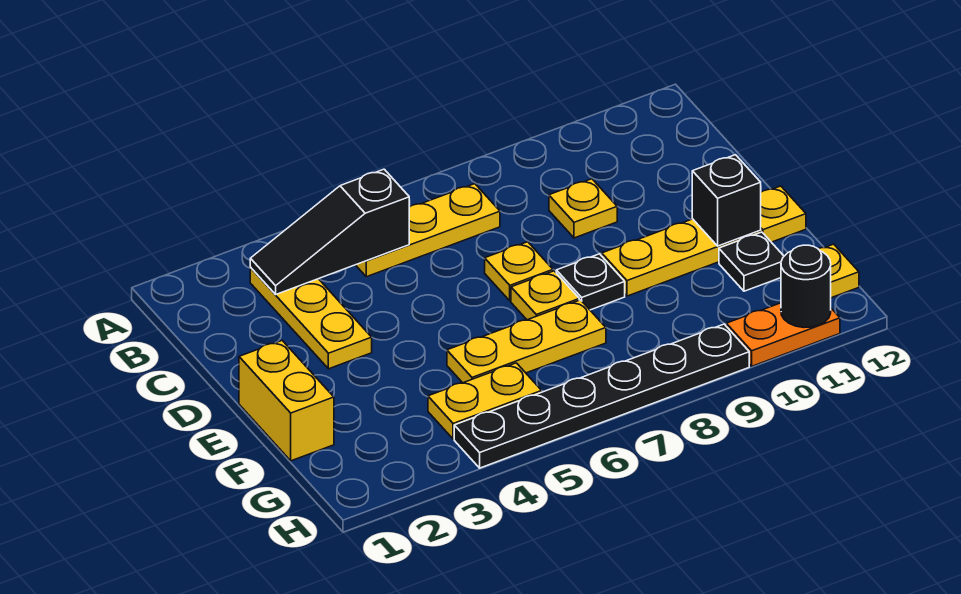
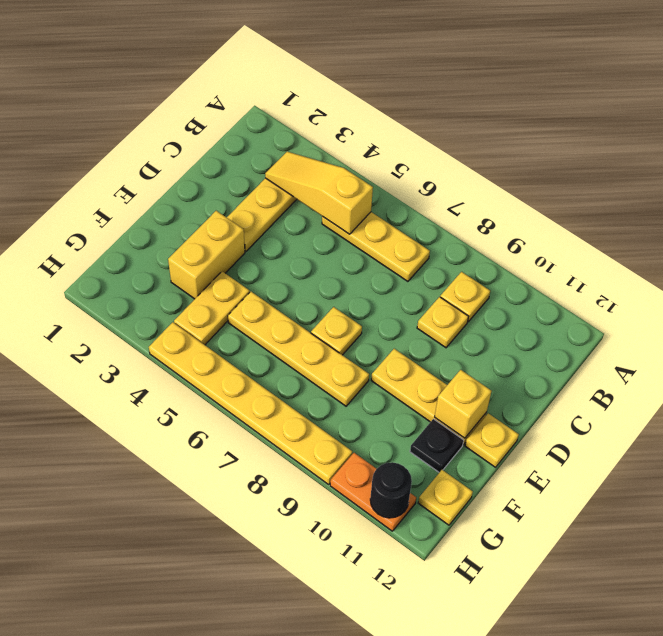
black slope B3:B5 level 2 top 5 -> yellow slope B3:B5 level 2 top 5
yellow plate D7 level 1 -> yellow plate B9 level 1
yellow brick E1:F1 level 1 -> yellow brick E3:F3 level 1
black plate E8 level 1 -> none
black brick E11 level 2 -> yellow brick E11 level 2
yellow plate F5:F7 level 1 -> yellow plate F5:F8 level 1
yellow plate G4:G5 level 1 -> yellow plate F4:G4 level 1
black plate H4:H9 level 1 -> yellow plate H4:H9 level 1

